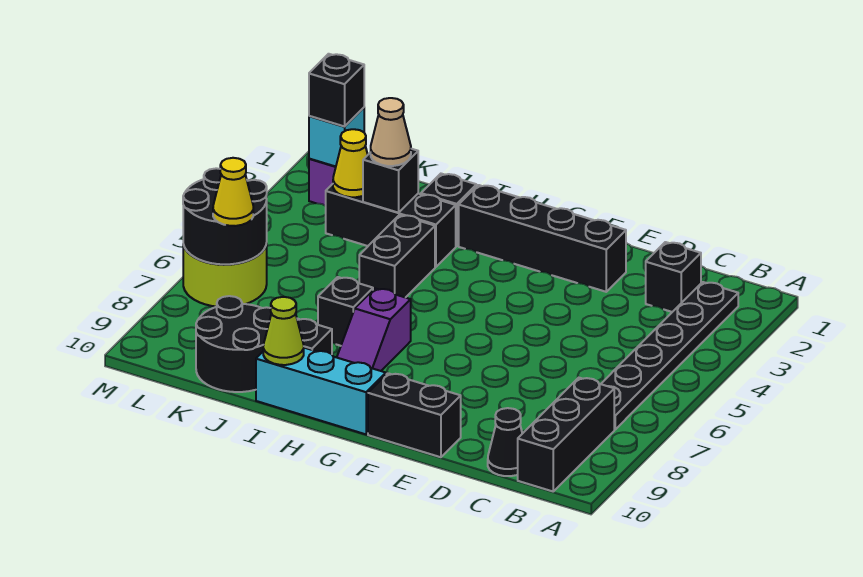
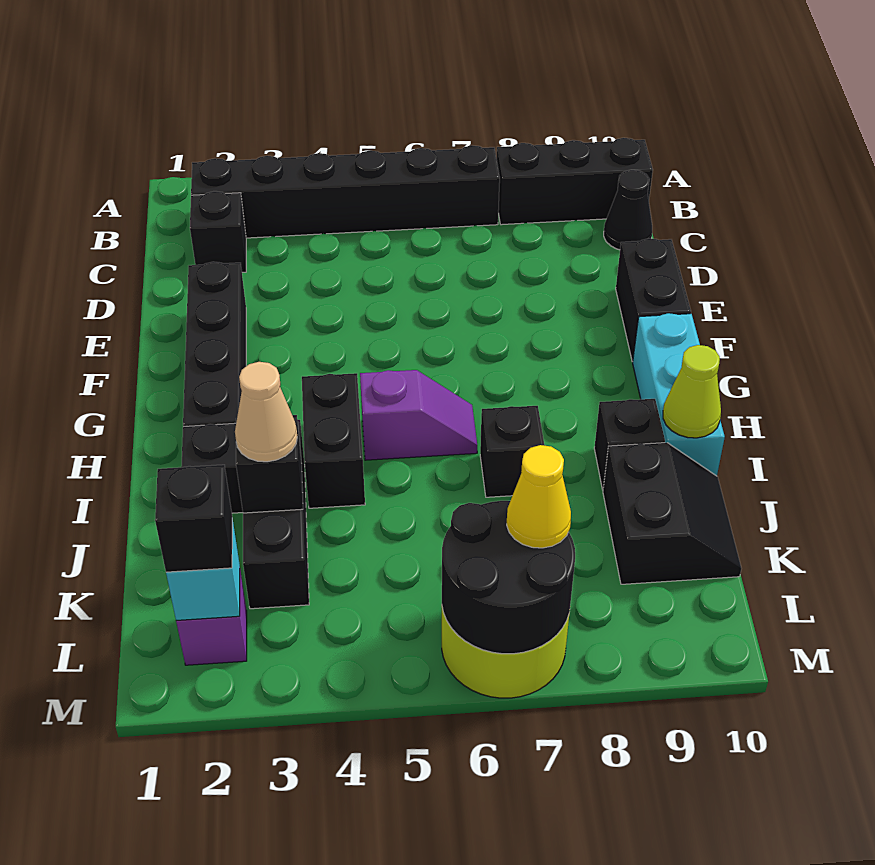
black plate B2:B7 level 1 -> black brick B2:B7 level 1
purple slope H7:H8 level 1 top 7 -> purple slope H5:H6 level 1 top 5
black brick I4:I5 level 1 -> black brick H4:I4 level 1
black round brick J9:K10 level 1 -> black slope J9:K10 level 1 top 9
yellow cone K3 level 2 -> none

